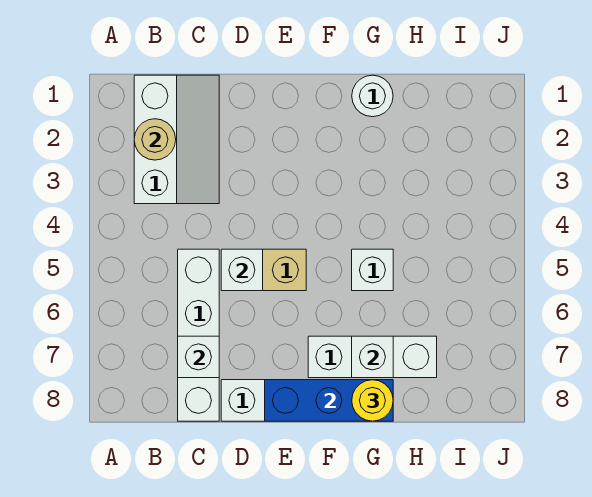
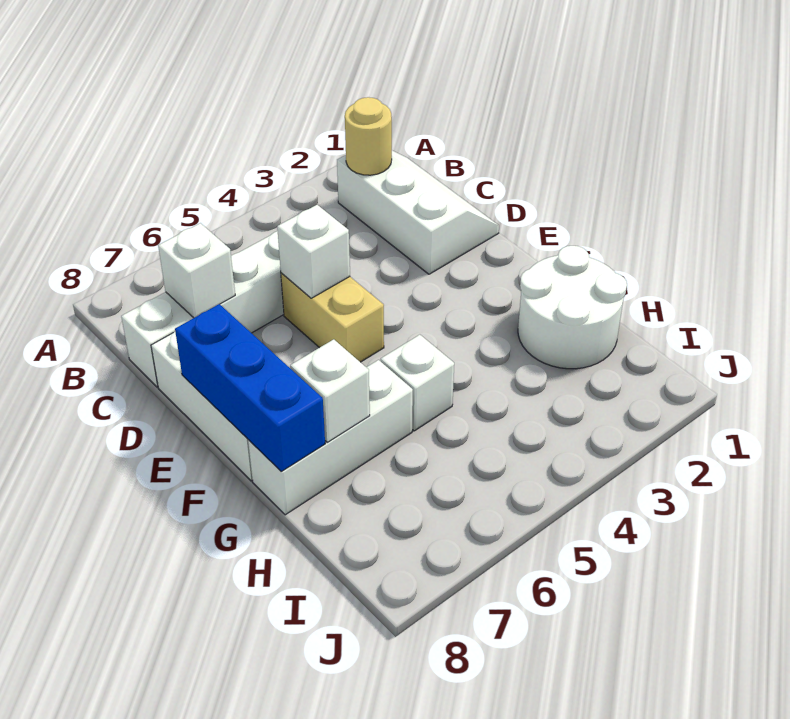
white slope B1:C3 level 1 top B -> white slope B1:D2 level 1 top 2
white brick F7:H7 level 1 -> white brick G6:G8 level 1
white round brick G1 level 1 -> white round brick G1:H2 level 1
yellow round brick G8 level 3 -> none

